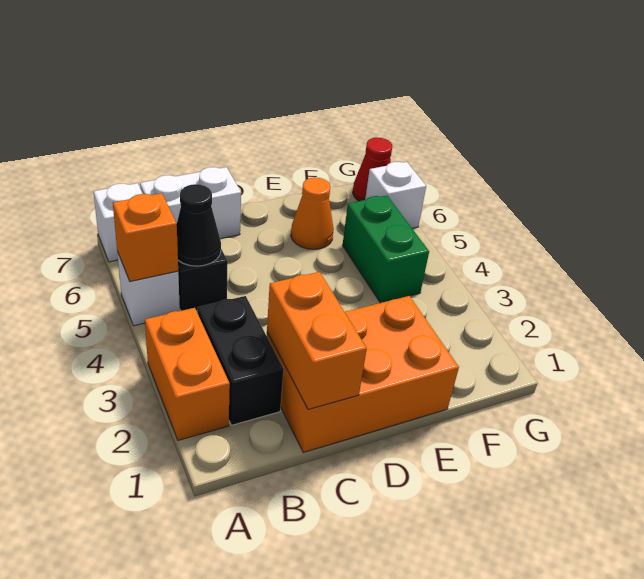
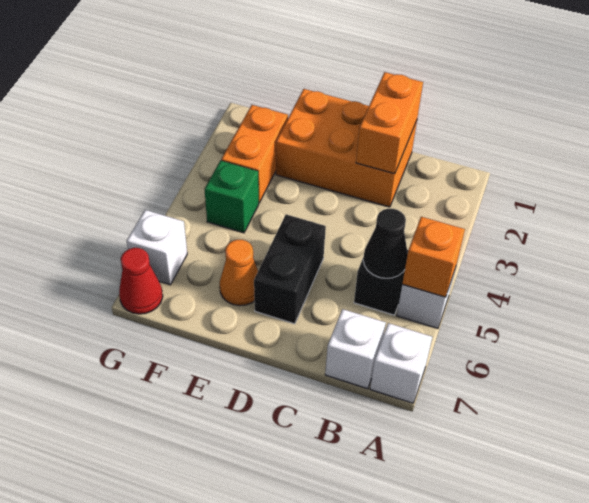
orange brick A2:A3 level 1 -> orange brick F2:F3 level 1
black brick B2:B3 level 1 -> black brick D5:D6 level 1
white brick B7:C7 level 1 -> white brick B7 level 1
green brick F4:F5 level 1 -> green brick F4 level 1

